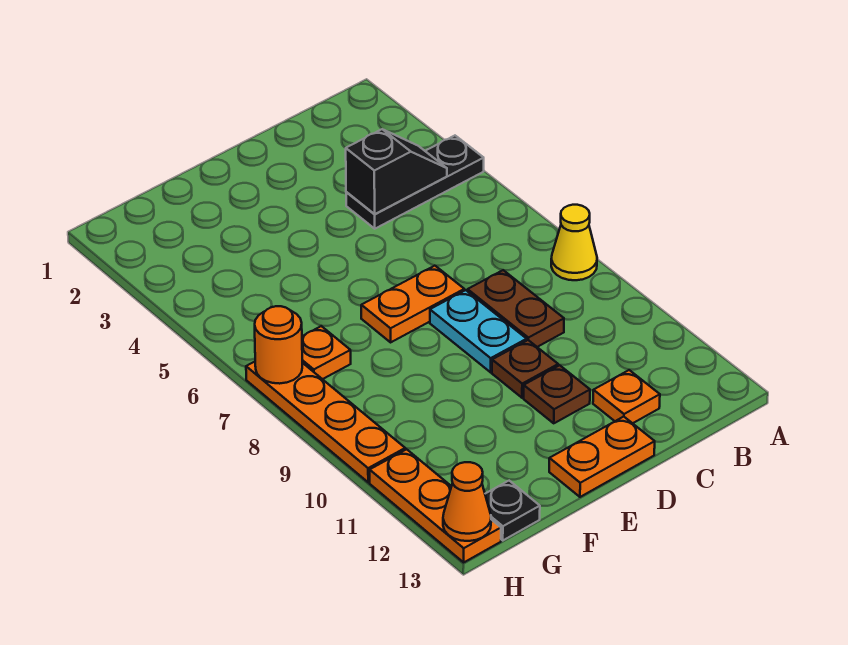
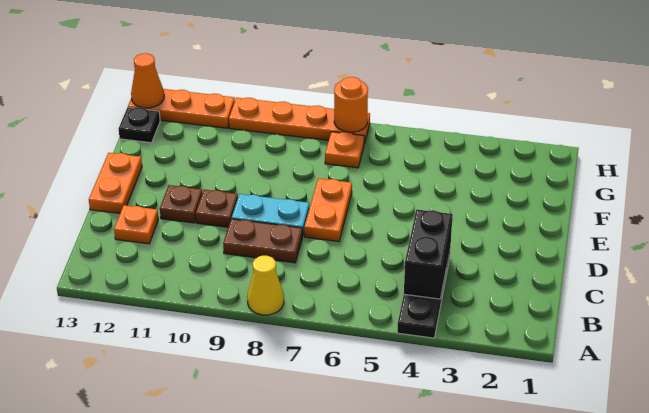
black slope B4:C4 level 2 top C -> black brick B4:C4 level 2

